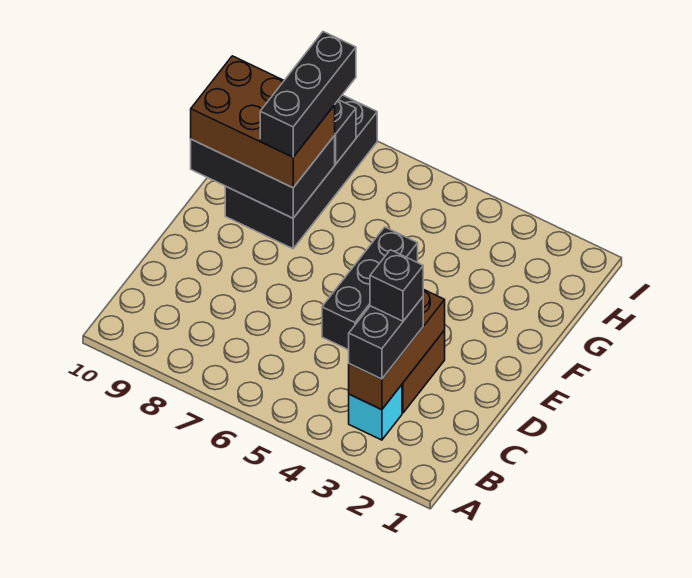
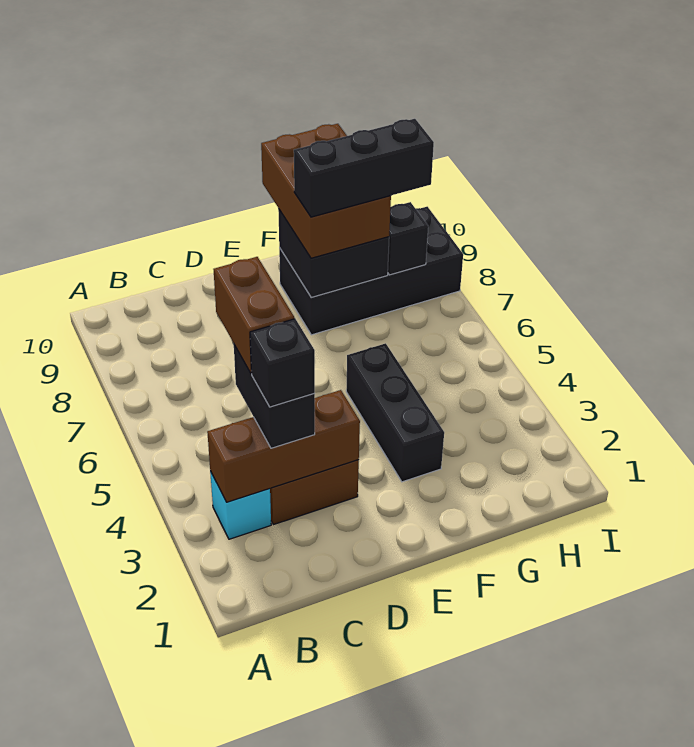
black brick B3:C3 level 3 -> black brick C3:C4 level 3
none -> brown brick C4:C5 level 4
black brick D5:F5 level 1 -> black brick F3:F5 level 1
black brick F8:G10 level 2 -> black brick F8:G9 level 2

